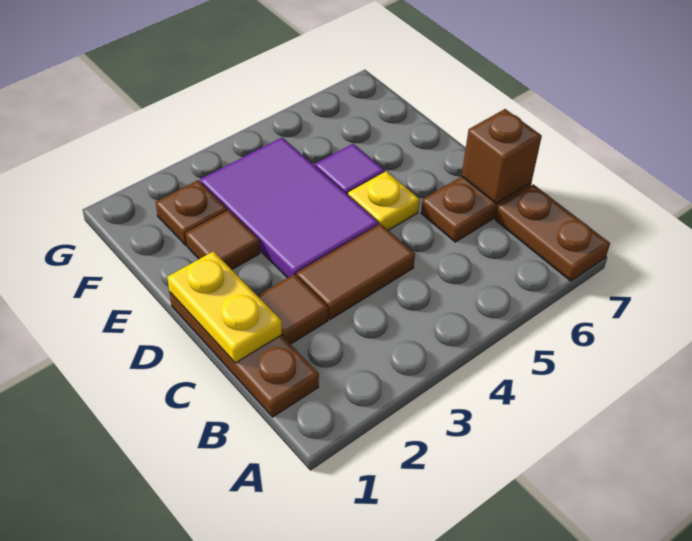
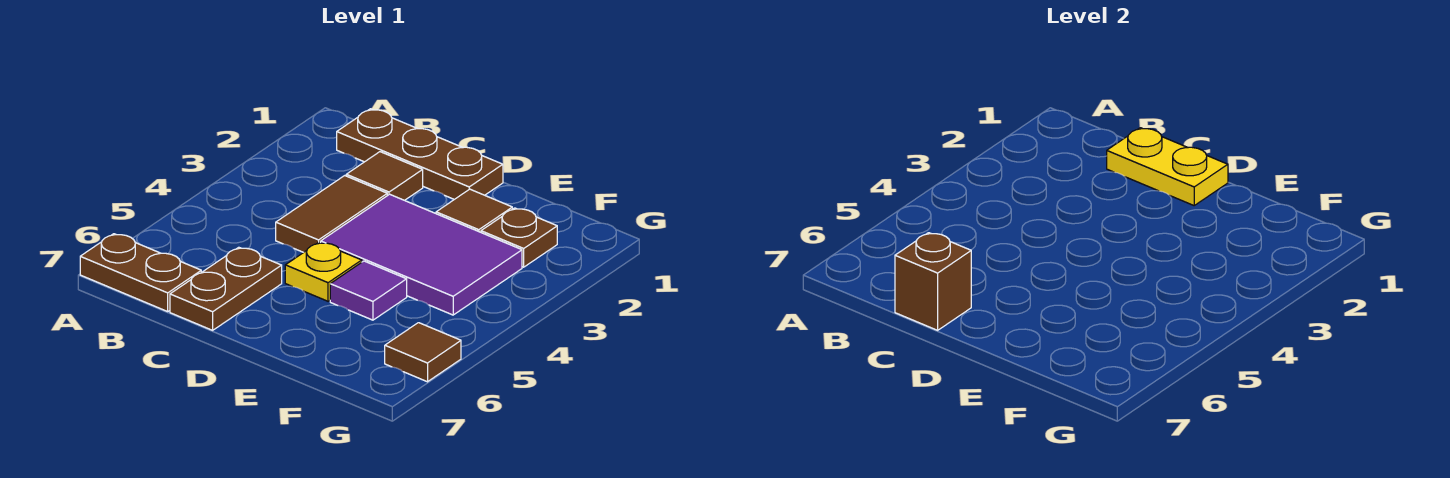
none -> brown tile G6 level 1

